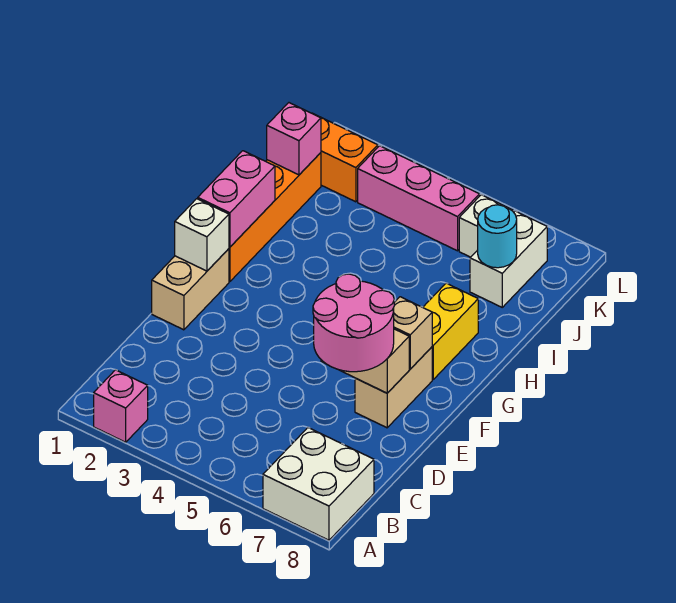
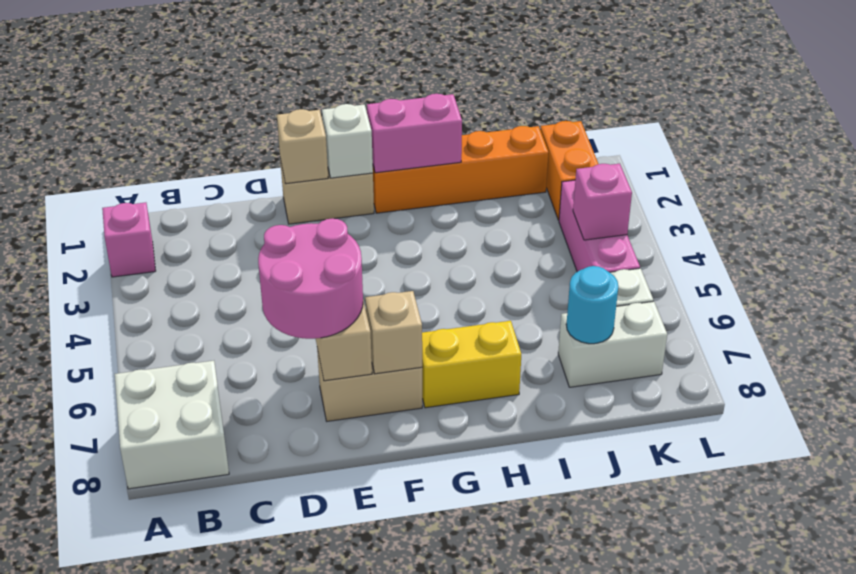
none -> tan brick E1 level 2
pink brick J1 level 2 -> pink brick K4 level 2

